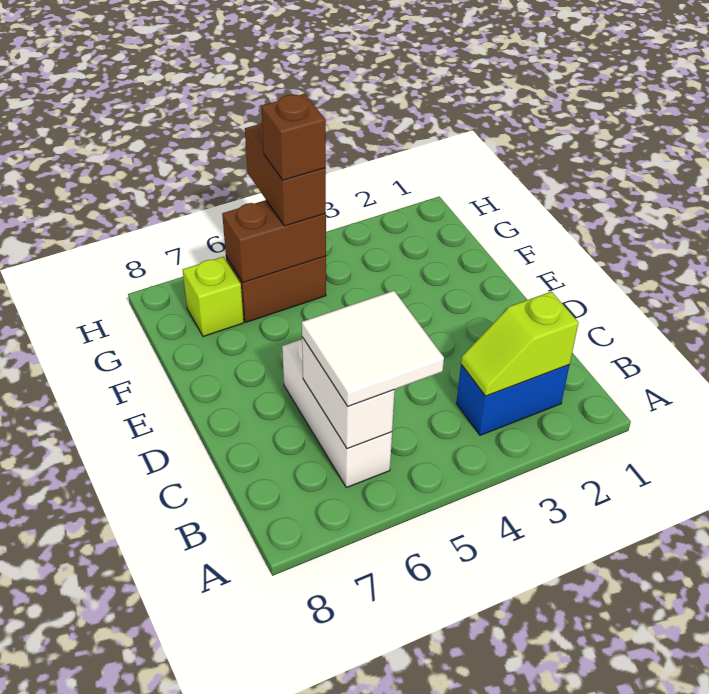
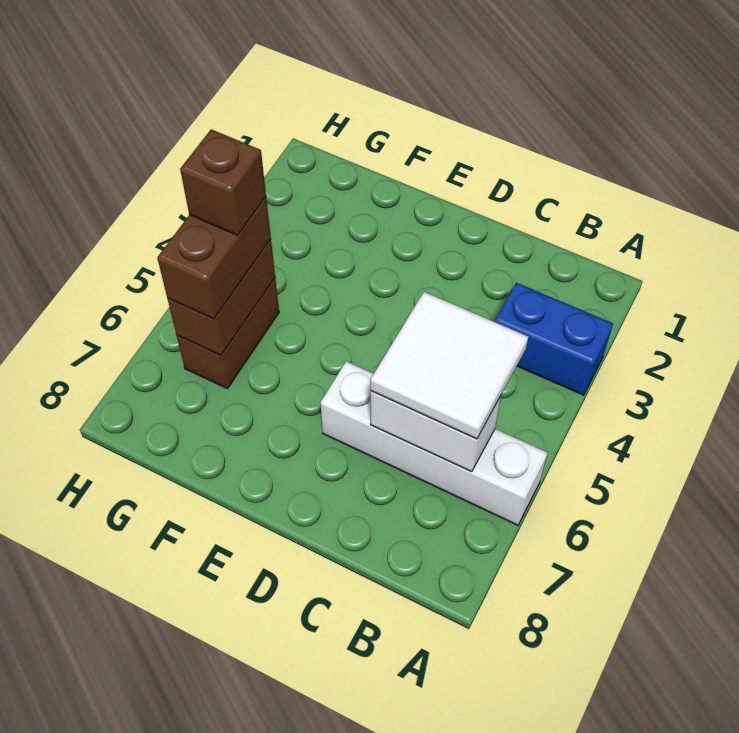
blue brick B2:B3 level 1 -> blue brick A3:B3 level 1
lime slope B2:B3 level 2 top 2 -> none
white brick B6:D6 level 1 -> white brick A6:D6 level 1
brown brick G5:H5 level 3 -> brown brick G5:G6 level 3
lime brick G7 level 1 -> none

